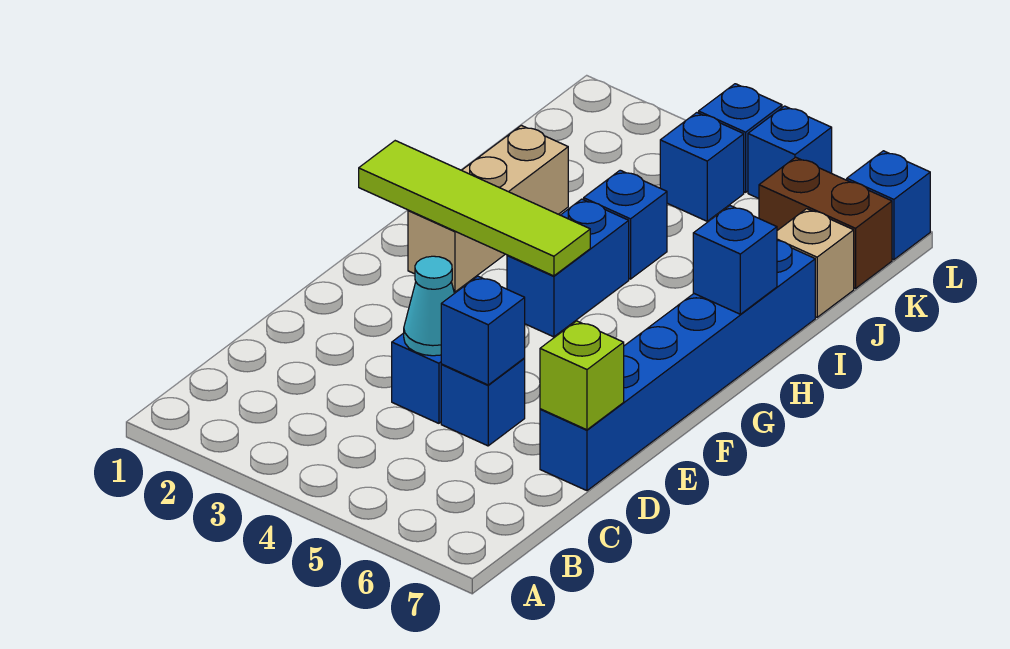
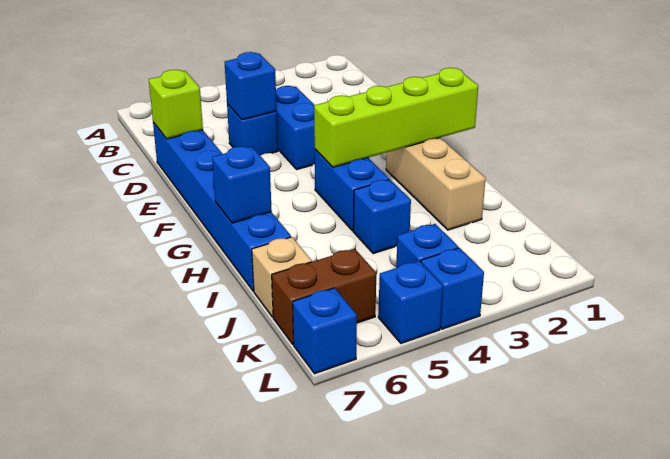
cyan cone D4 level 2 -> none
lime tile G1:G4 level 2 -> lime brick G1:G4 level 2

